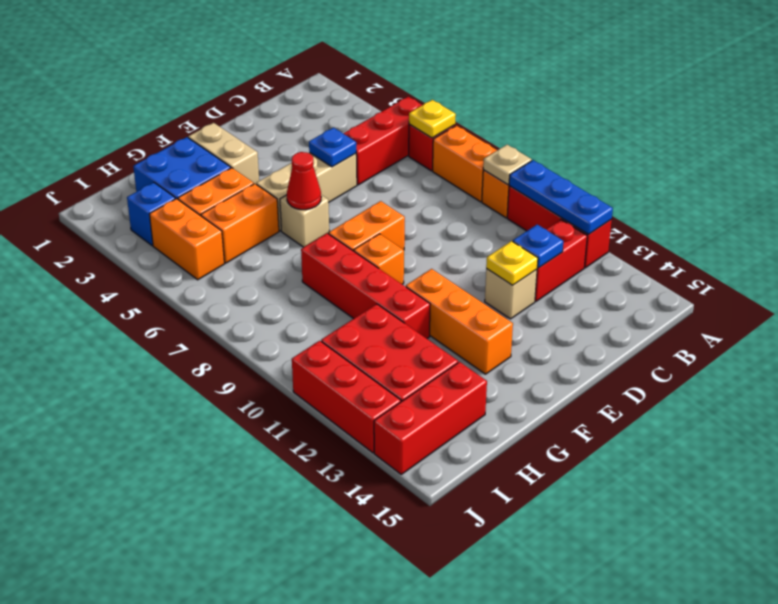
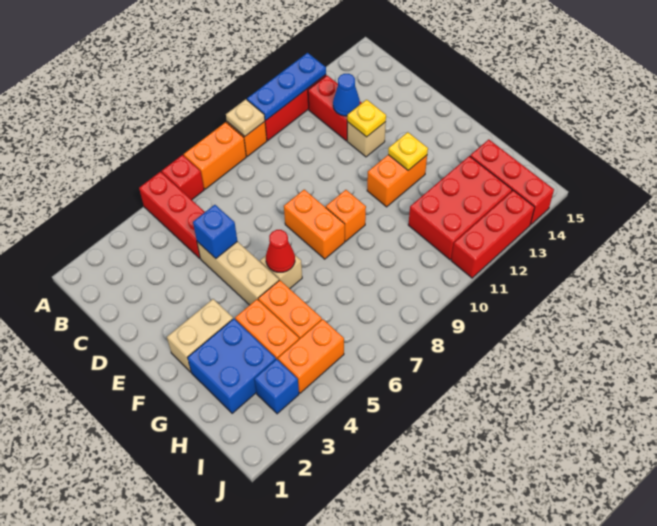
yellow plate A6 level 2 -> yellow plate F12 level 2
blue plate C12 level 2 -> blue cone C12 level 2
blue plate D5 level 2 -> blue brick D5 level 2
orange brick F11:F13 level 1 -> orange brick F11:F12 level 1
red brick G8:G11 level 1 -> none

